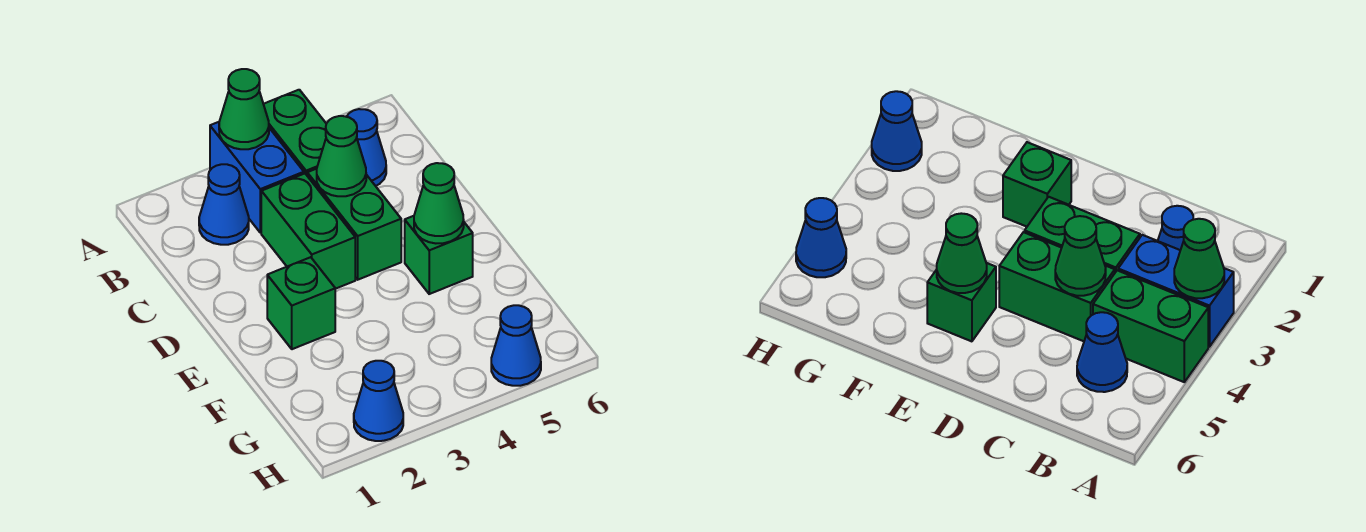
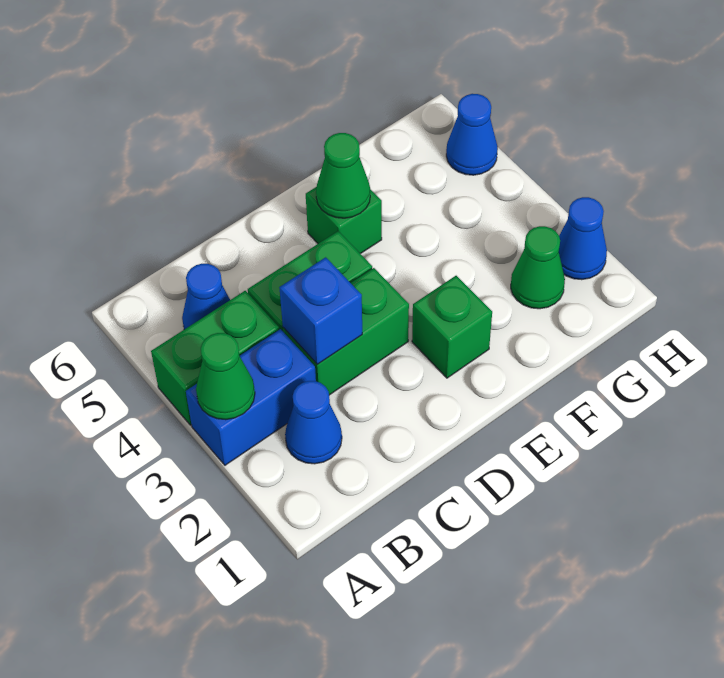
none -> blue brick C3 level 2
green cone C4 level 2 -> green cone G2 level 1

